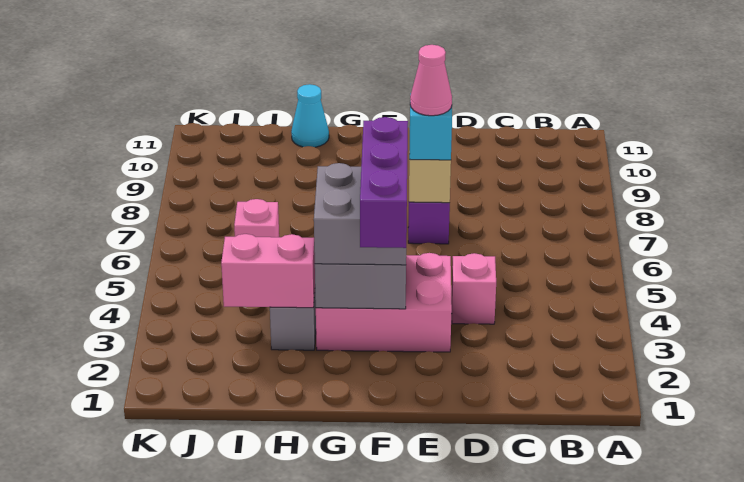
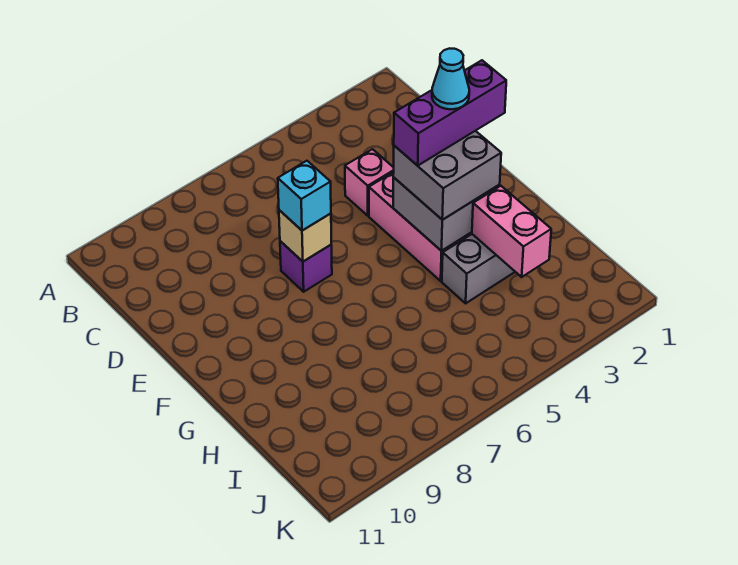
pink cone E7 level 4 -> none
cyan cone H11 level 1 -> cyan cone F3 level 5
pink brick I6 level 1 -> none

